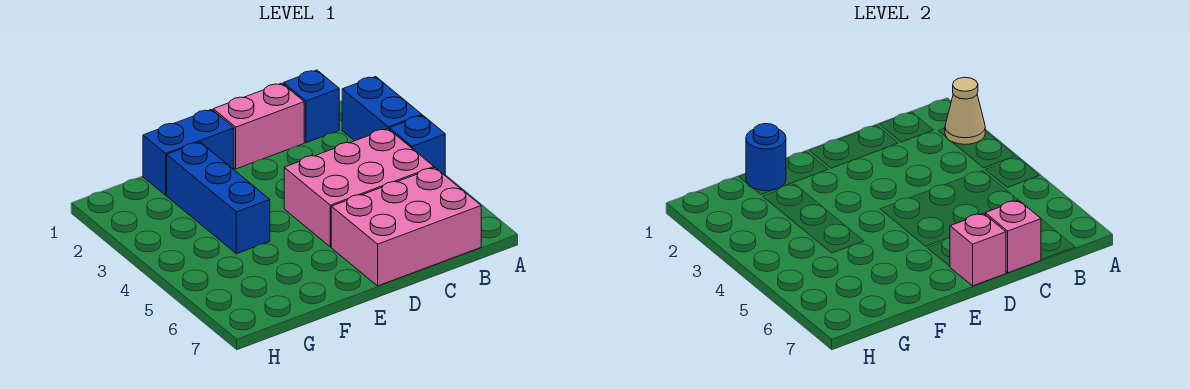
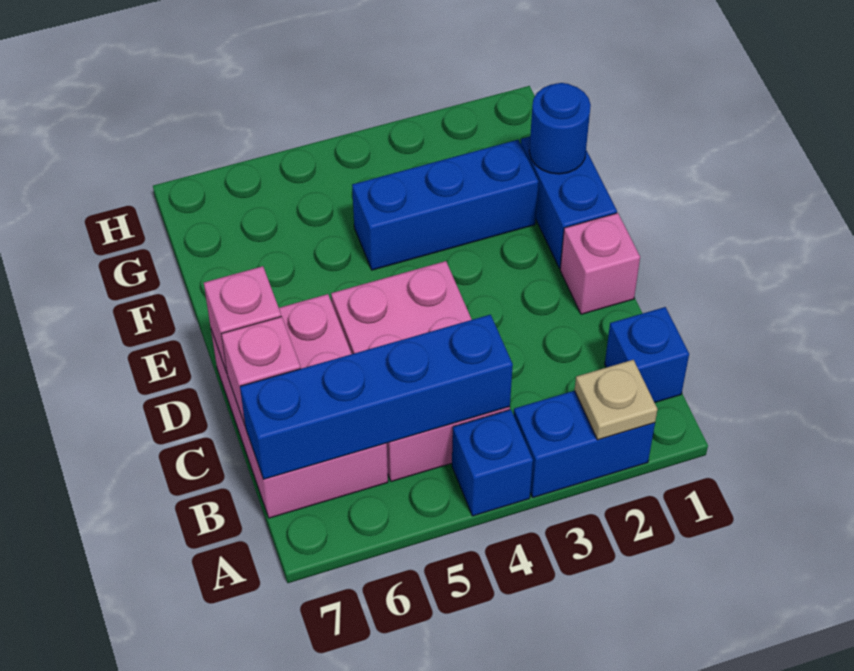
tan cone A2 level 2 -> tan plate A2 level 2
none -> blue brick B4:B7 level 2
pink brick C1:D1 level 1 -> pink brick D1 level 1

